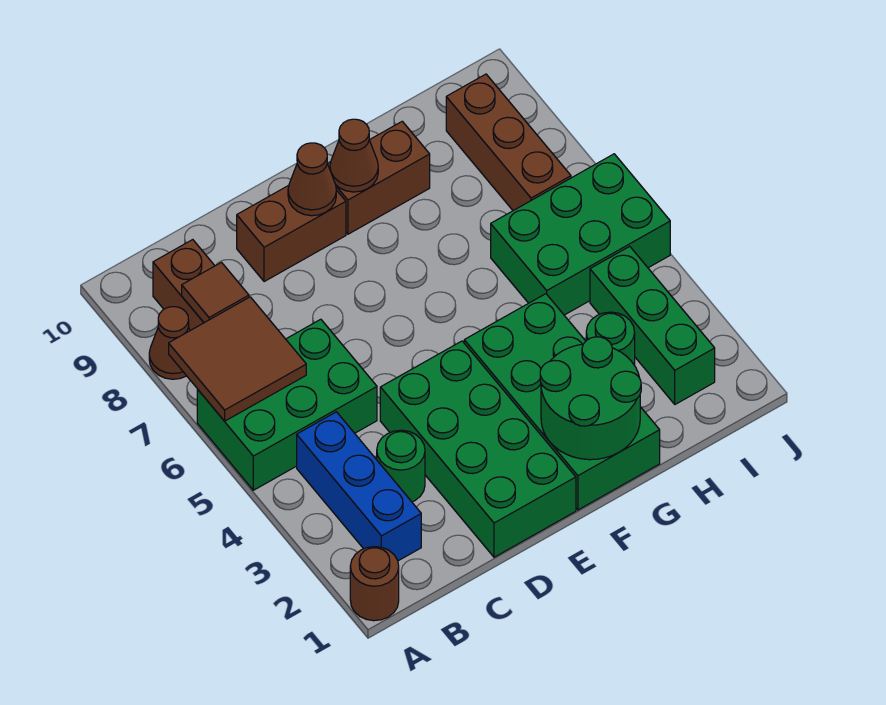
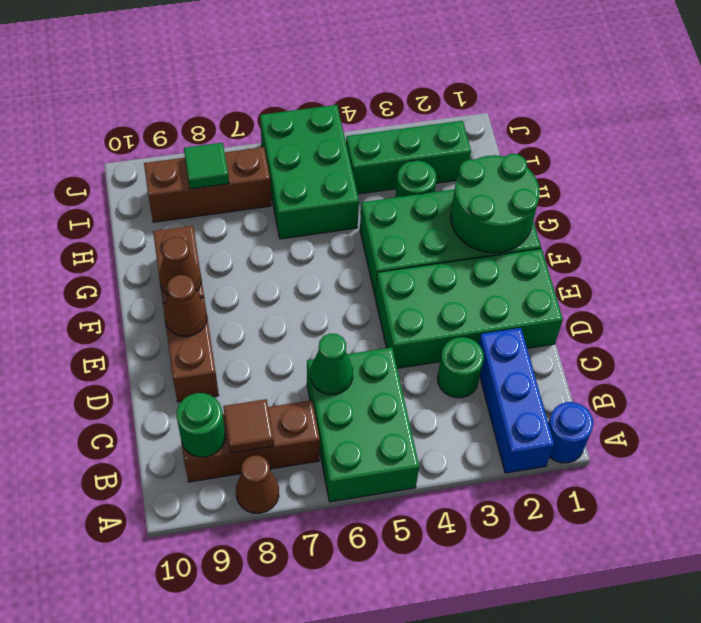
brown round brick A1 level 1 -> blue round brick A1 level 1
brown tile A6:B7 level 2 -> none
blue brick B2:B4 level 1 -> blue brick A2:C2 level 1
none -> green round brick B9 level 2
none -> green cone C6 level 2
none -> green tile I8 level 2

